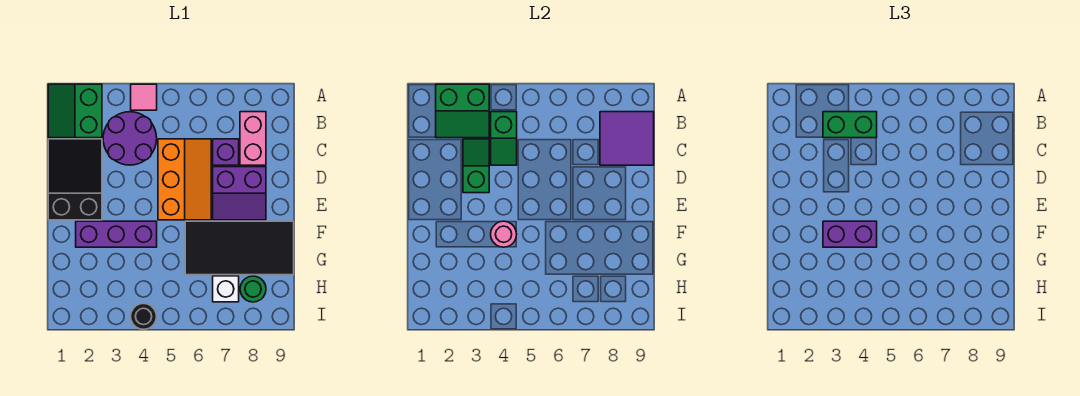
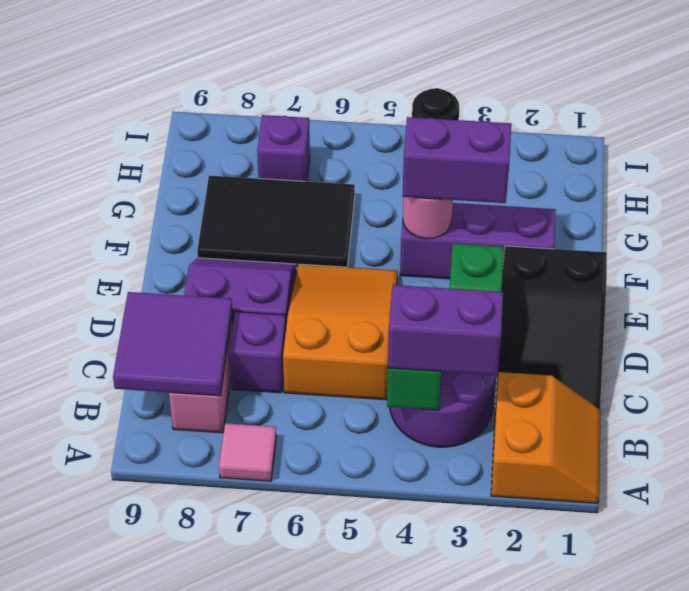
green slope A1:B2 level 1 top 2 -> orange slope A1:B2 level 1 top 2
green slope A2:B3 level 2 top A -> none
pink tile A4 level 1 -> pink tile A7 level 1
green brick B3:B4 level 3 -> purple brick B3:B4 level 3
orange slope C5:E6 level 1 top 5 -> orange slope C5:E6 level 1 top C
black tile F6:G9 level 1 -> black tile F6:G8 level 1
white brick H7 level 1 -> purple brick H7 level 1
green round brick H8 level 1 -> none

